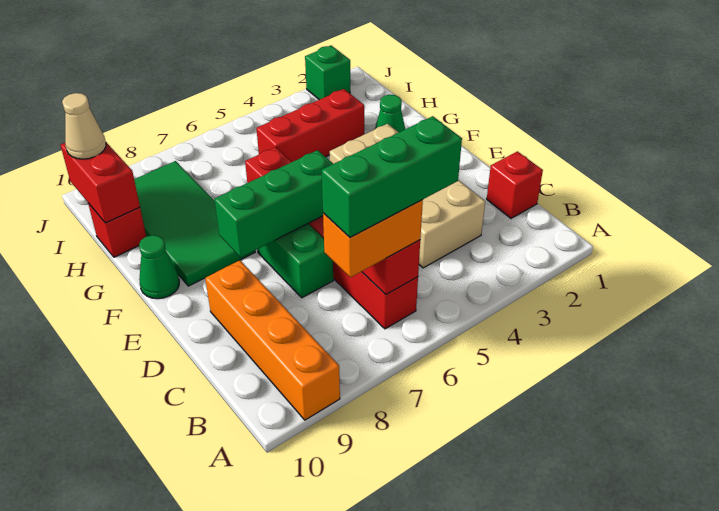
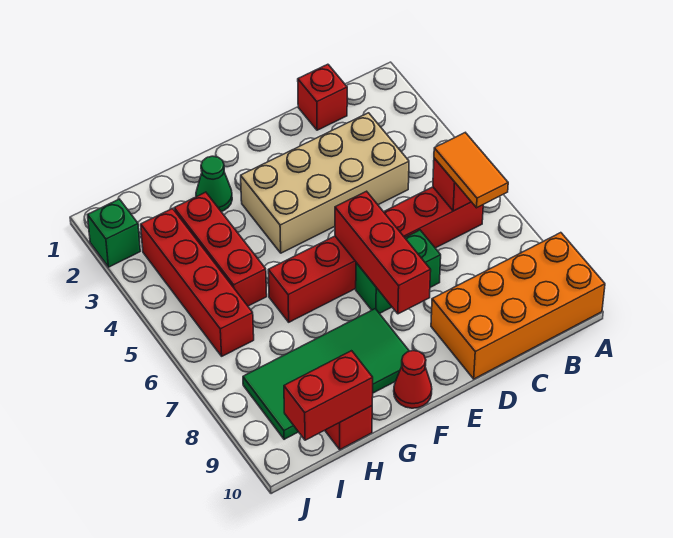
orange brick A9:D9 level 1 -> orange brick A9:D10 level 1
green brick B5:B7 level 4 -> none
orange brick B6:B7 level 3 -> orange tile B6:B7 level 3
green brick E6:E8 level 2 -> red brick E6:E8 level 2
green cone F10 level 1 -> red cone F10 level 1
none -> red brick I3:I6 level 1
tan cone I10 level 3 -> none

